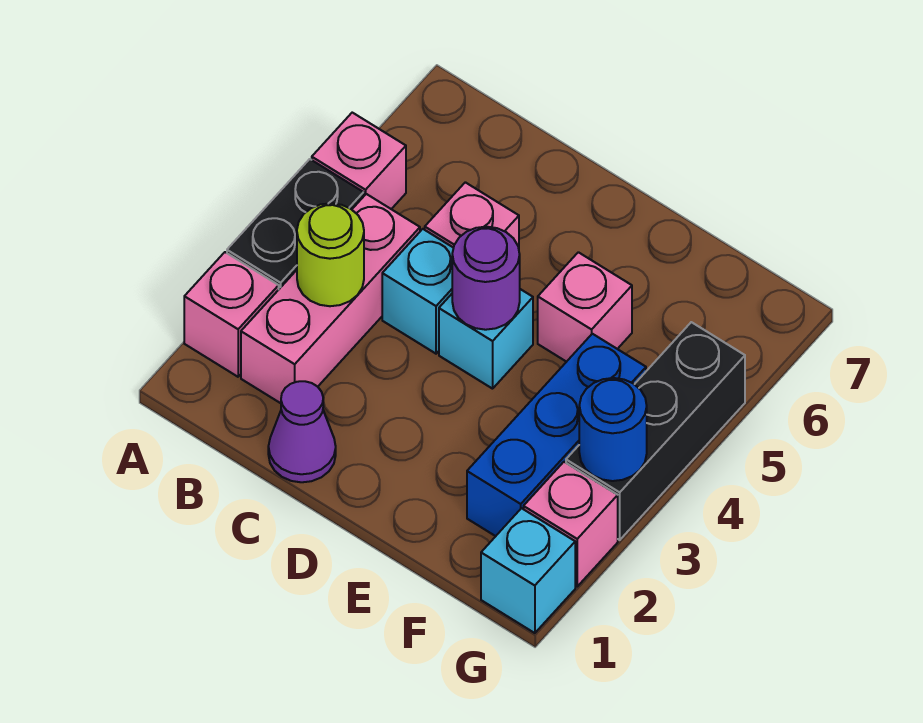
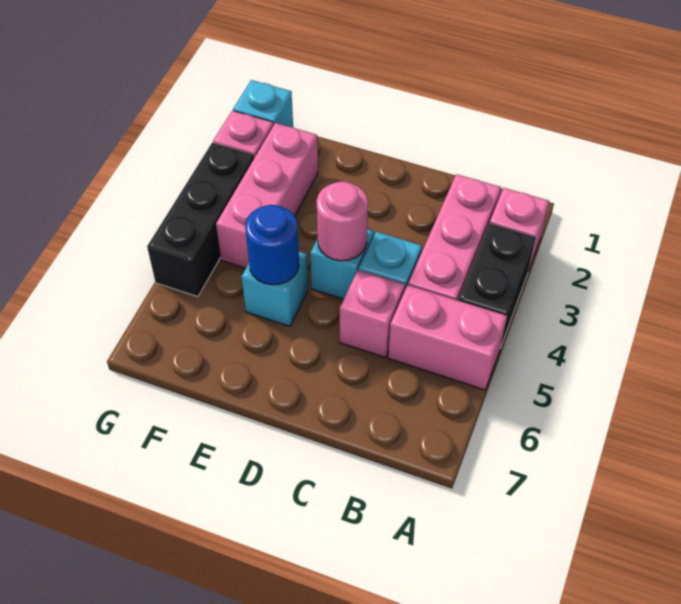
pink brick A5 level 1 -> pink brick A5:B5 level 1
lime round brick B3 level 2 -> none
purple cone C1 level 1 -> none
purple round brick D4 level 2 -> pink round brick D4 level 2
pink brick E5 level 1 -> cyan brick E5 level 1
blue brick F2:F4 level 1 -> pink brick F2:F4 level 1
blue round brick G3 level 2 -> blue round brick E5 level 2

